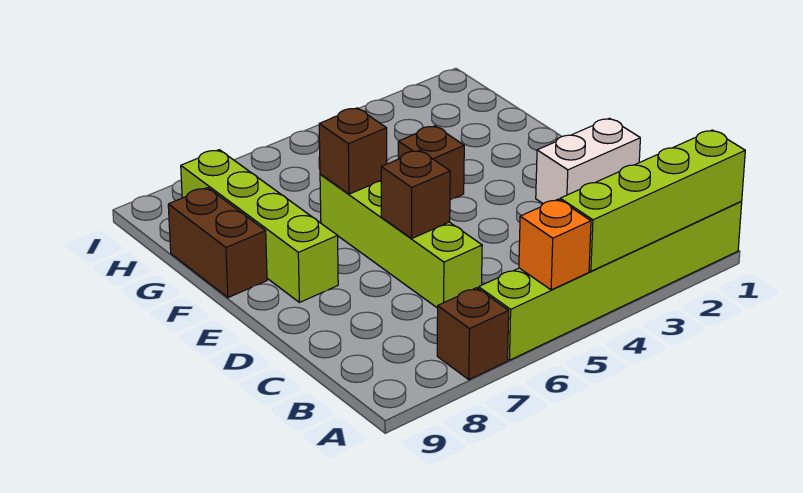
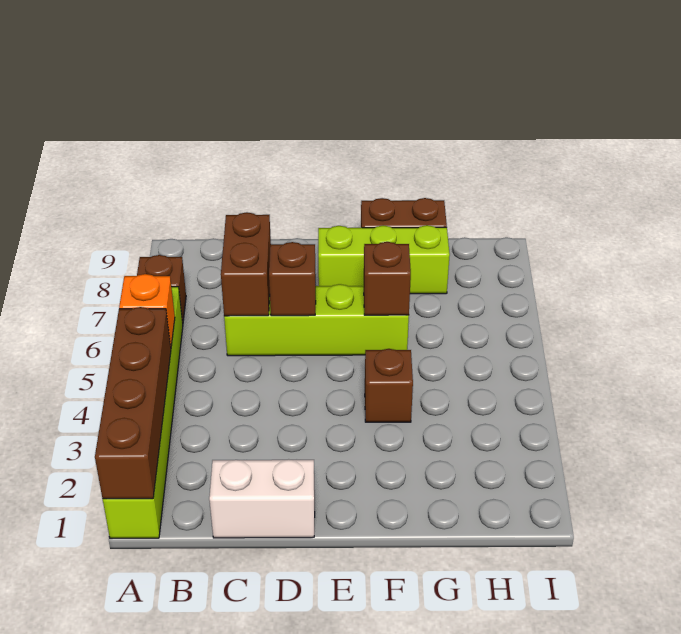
lime brick A1:A4 level 2 -> brown brick A1:A4 level 2
none -> brown brick C6:C7 level 2
white brick D1:D2 level 1 -> white brick C1:D1 level 1
lime brick E8:H8 level 1 -> lime brick E8:G8 level 1

